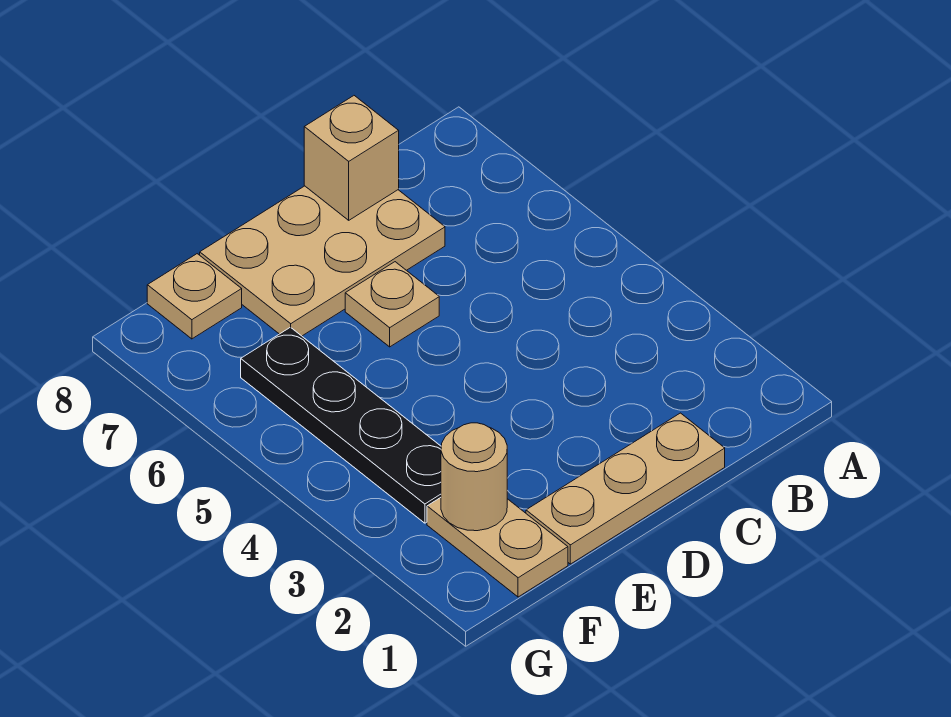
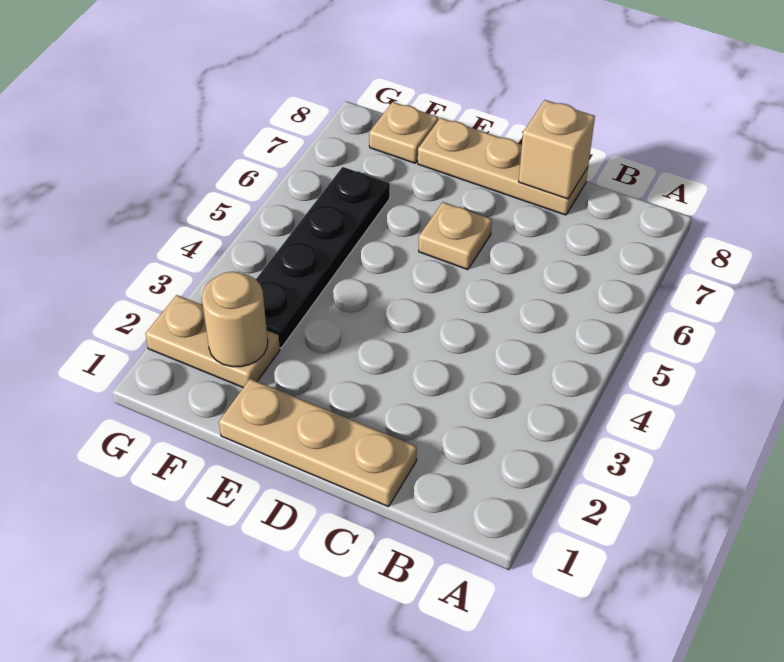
tan plate C7:E8 level 1 -> tan plate C8:E8 level 1
tan plate F1:F2 level 1 -> tan plate F2:G2 level 1

